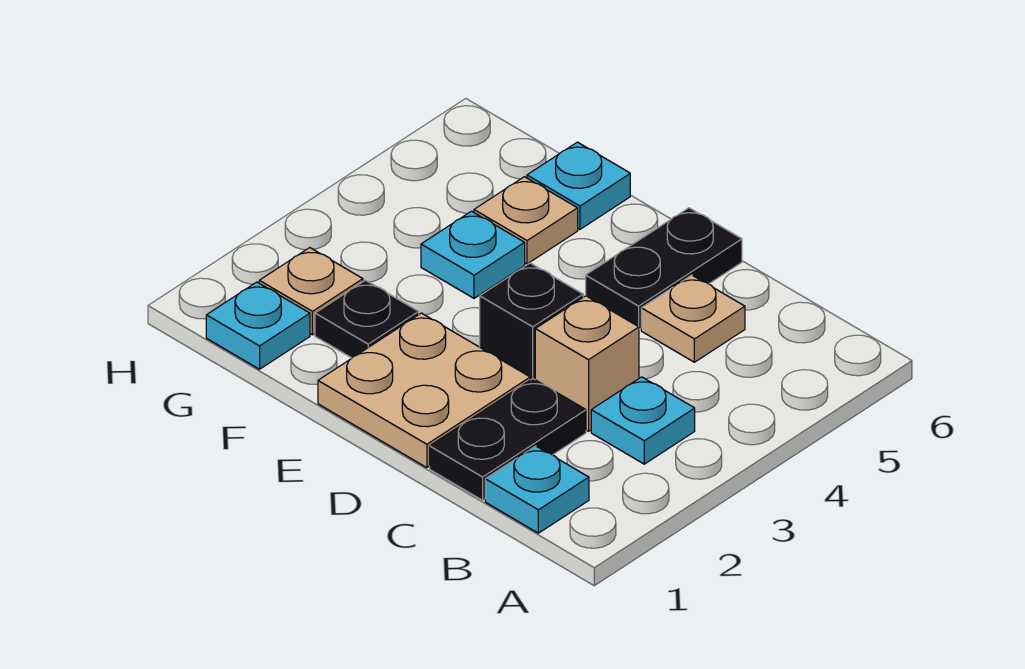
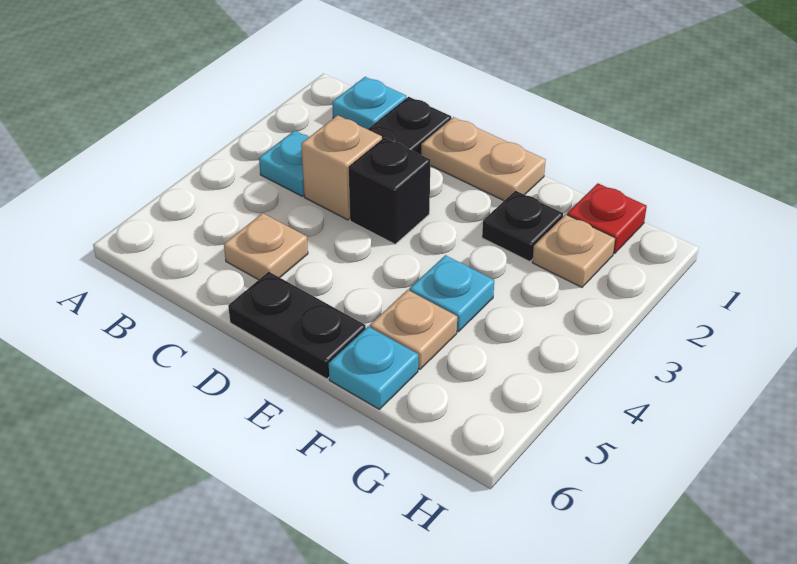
tan plate D1:E2 level 1 -> tan plate D1:E1 level 1
black plate D5:D6 level 1 -> black plate D6:E6 level 1
cyan plate G1 level 1 -> red plate G1 level 1

